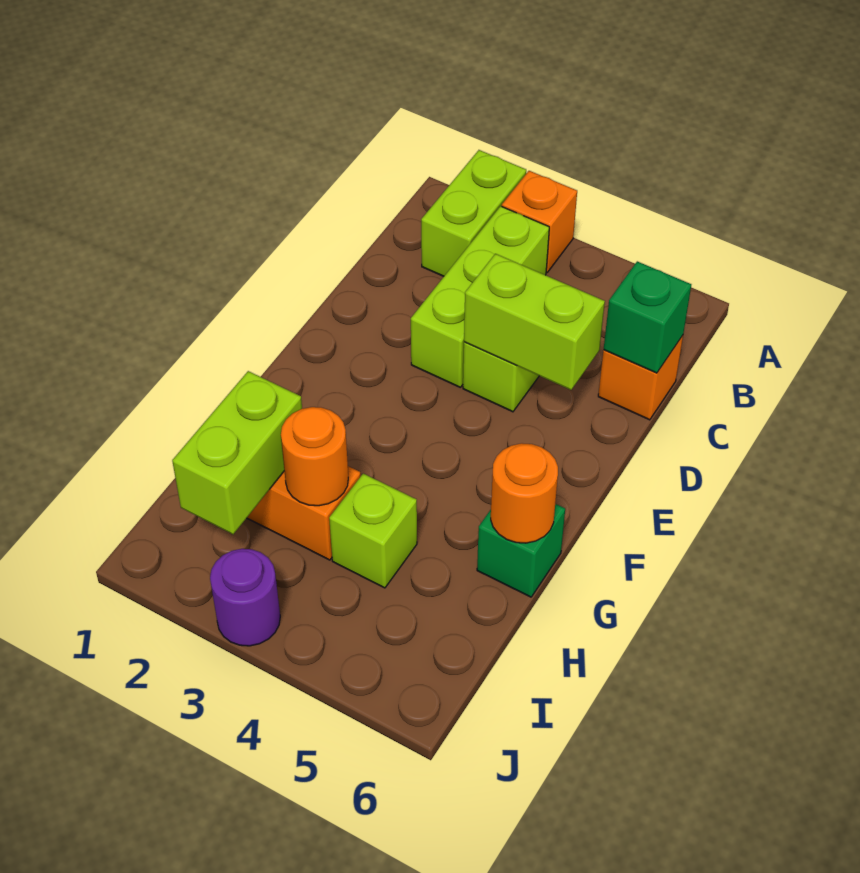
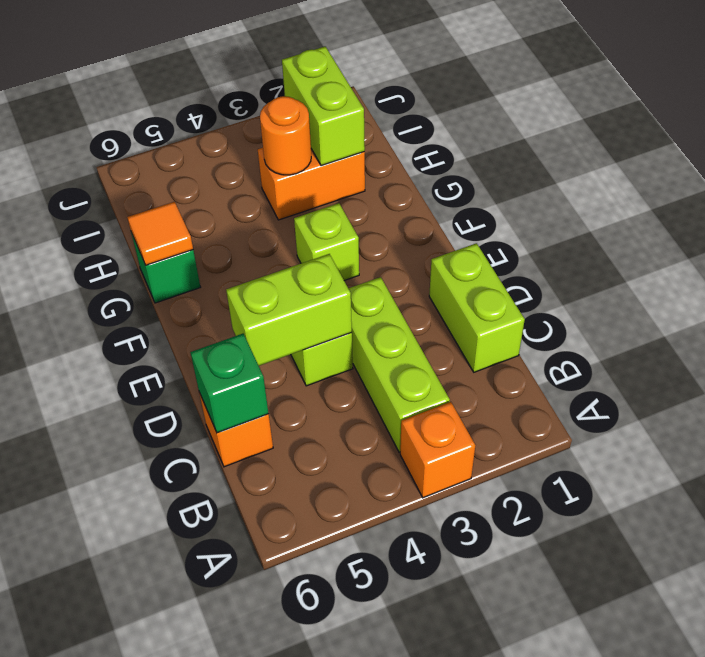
lime brick A2:B2 level 1 -> lime brick C1:D1 level 1
orange round brick G6 level 2 -> orange tile G6 level 2
lime brick H4 level 1 -> lime brick F3 level 1
purple round brick J3 level 1 -> none

